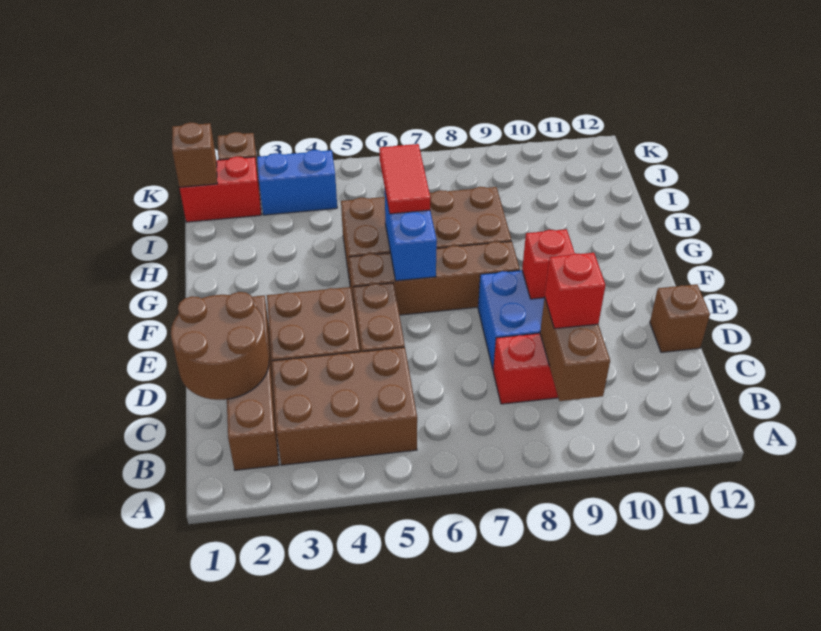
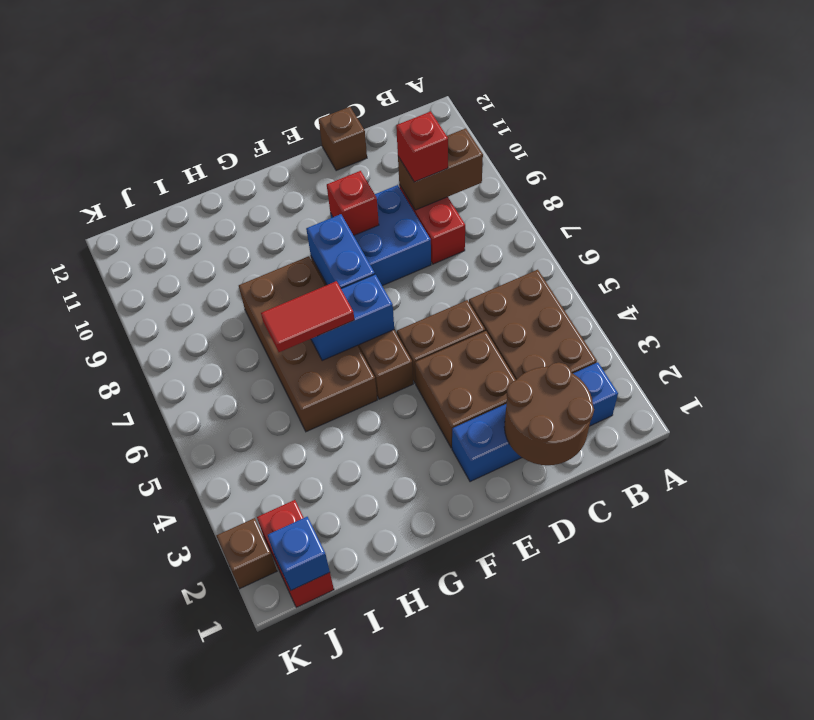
brown brick B2:E2 level 1 -> blue brick B2:E2 level 1
brown brick J1 level 2 -> blue brick J1 level 2
blue brick J3:J4 level 1 -> blue brick F7:F8 level 2

